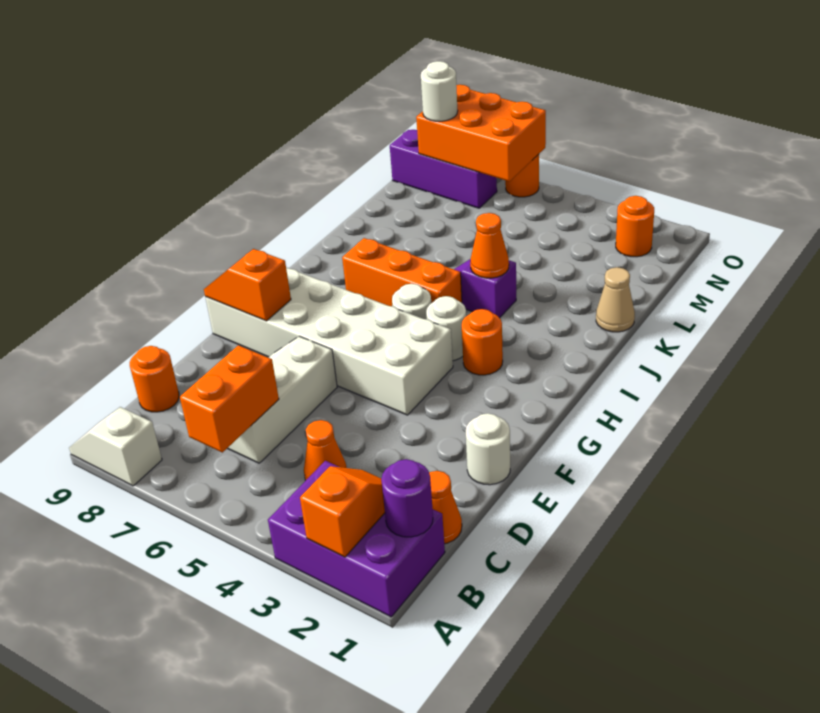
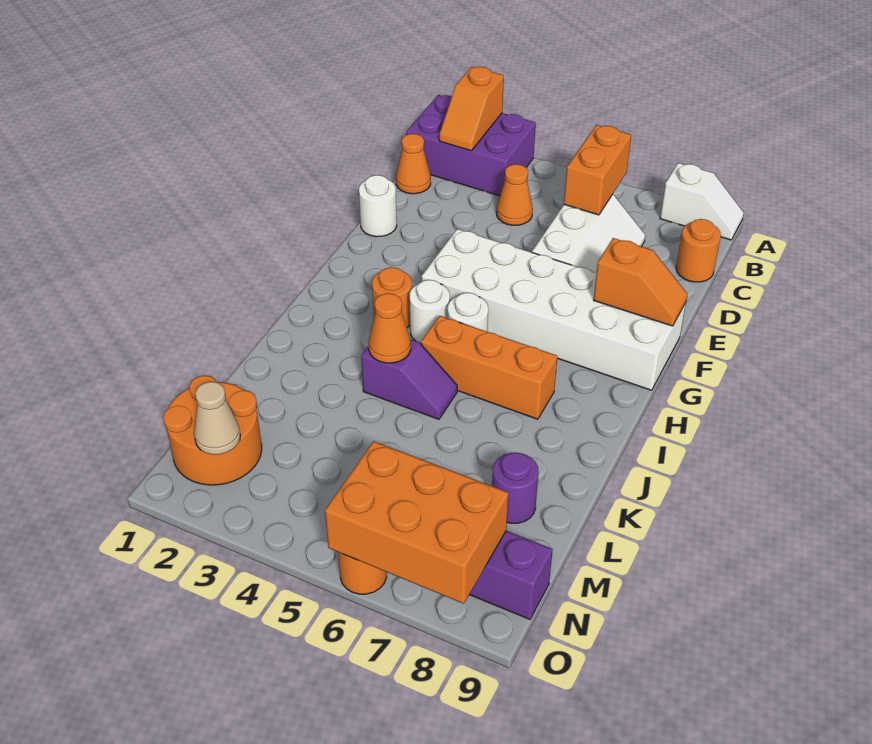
purple round brick B1 level 2 -> purple round brick L8 level 1
tan cone K1 level 1 -> tan cone N2 level 2
orange round brick N2 level 1 -> orange round brick M1:N2 level 1
white round brick N8 level 3 -> none

